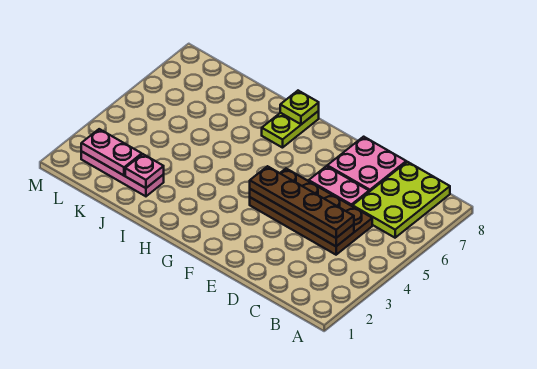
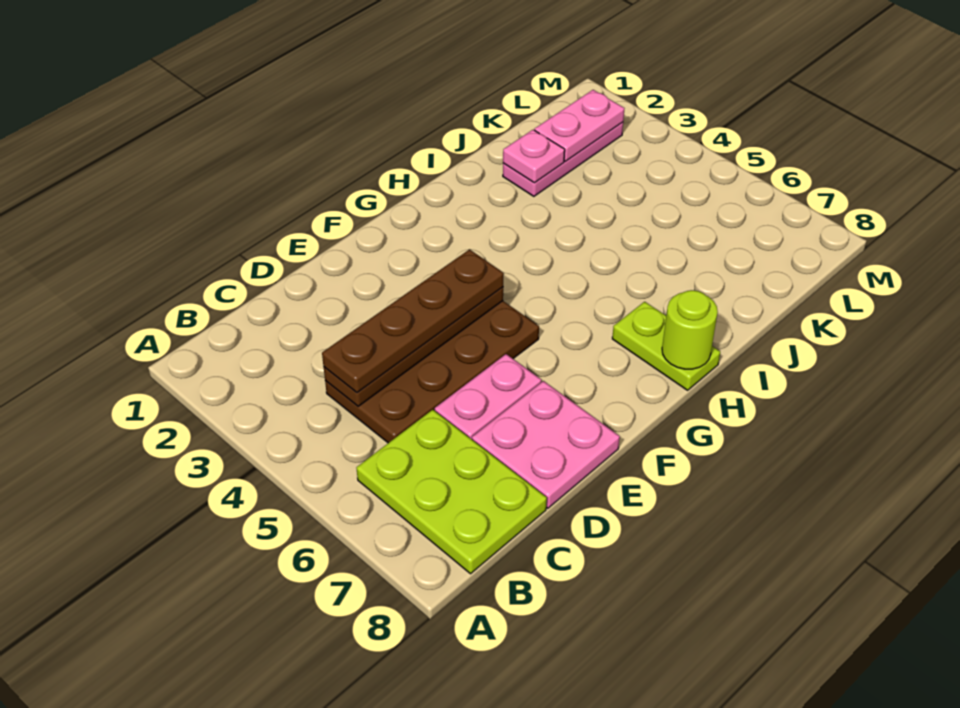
lime plate H8 level 2 -> lime round brick H8 level 2

